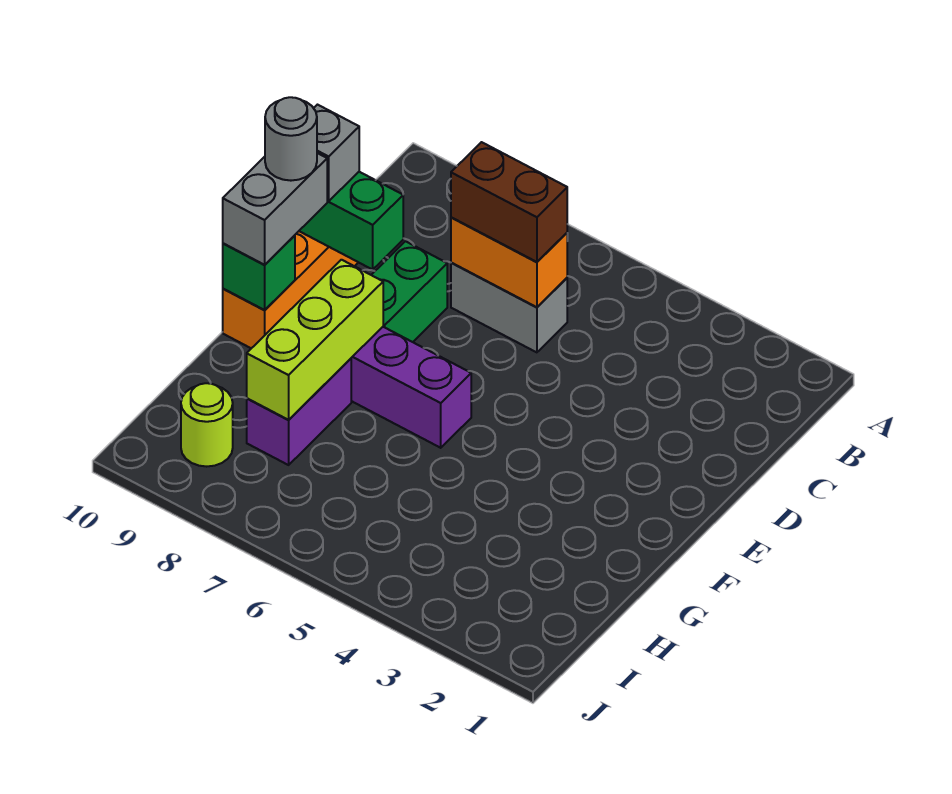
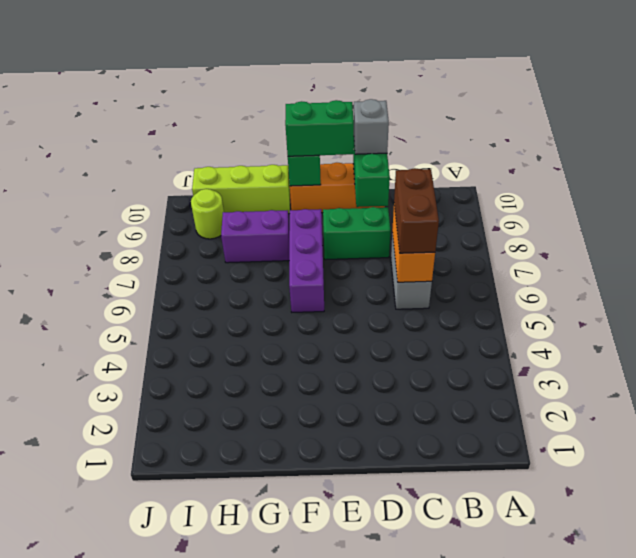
grey brick E10:F10 level 3 -> green brick E10:F10 level 3
grey round brick E10 level 4 -> none
lime brick F8:H8 level 2 -> lime brick G10:I10 level 1

